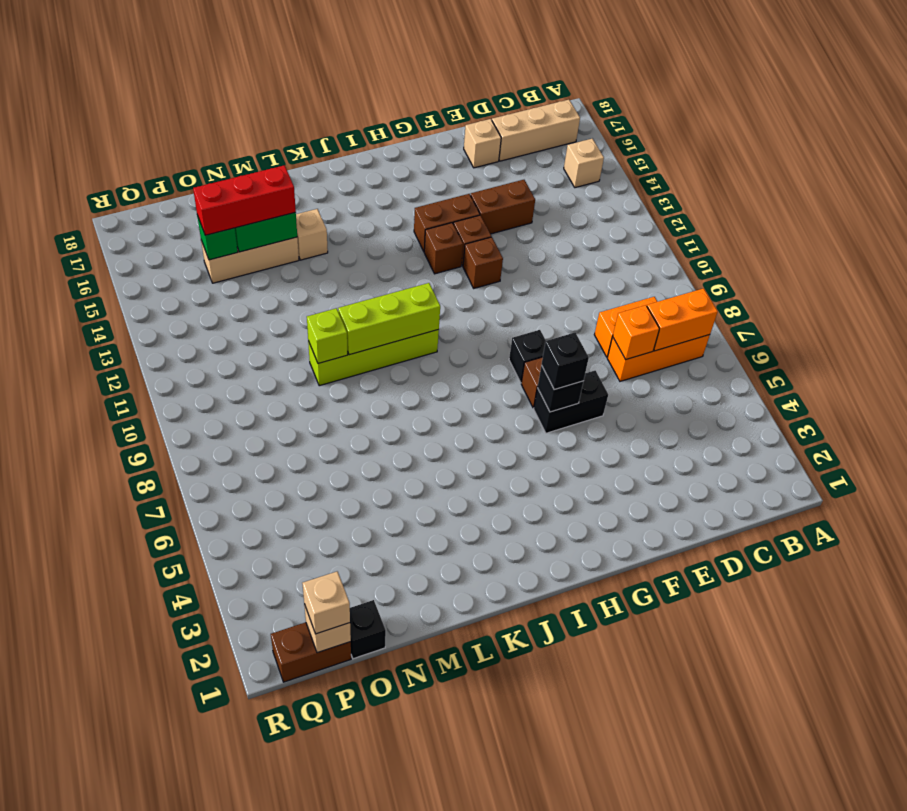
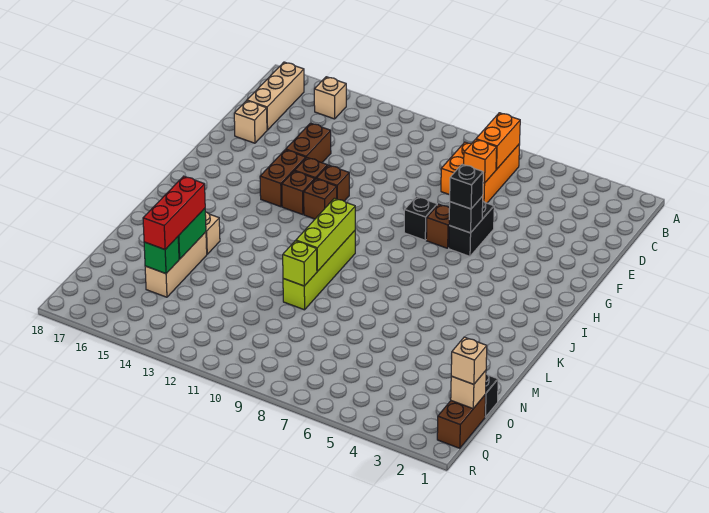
none -> brown brick H12 level 1

